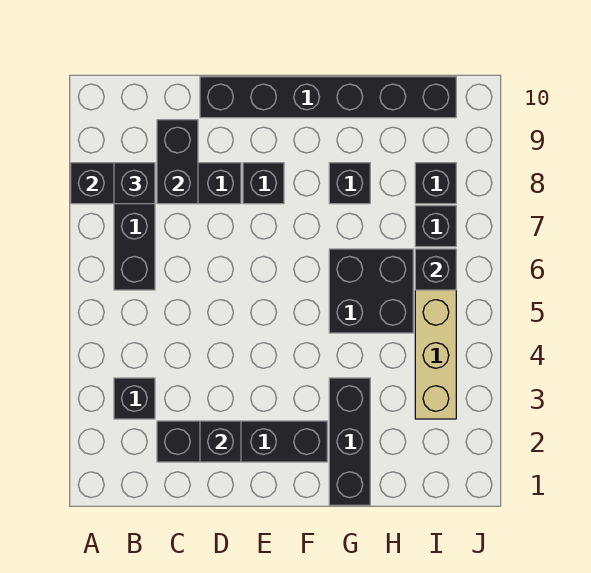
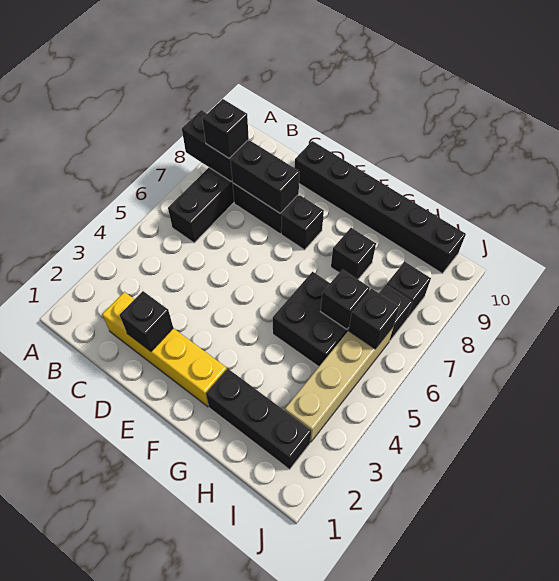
black brick B3 level 1 -> black brick H6 level 2
black brick C2:F2 level 1 -> yellow brick C2:F2 level 1
black brick C8:C9 level 2 -> black brick C8:D8 level 2
black brick G1:G3 level 1 -> black brick G2:I2 level 1

